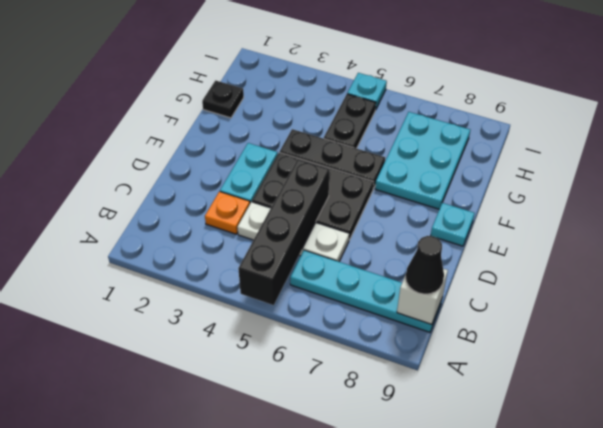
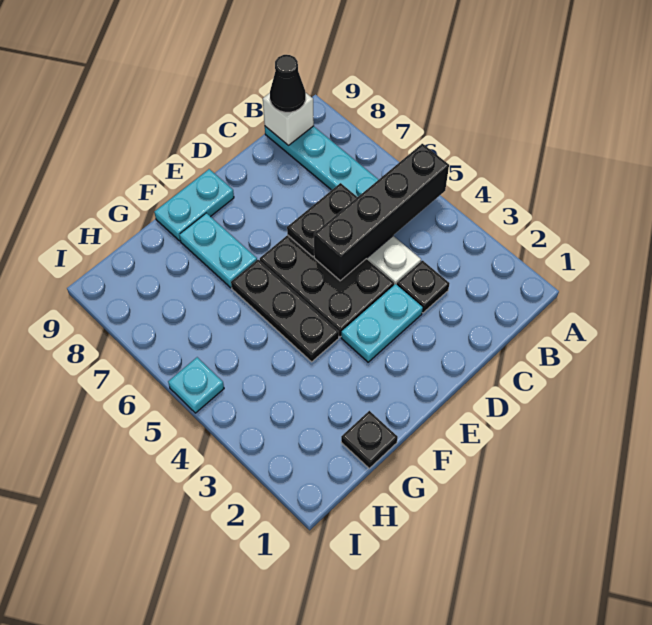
orange plate C3 level 1 -> black plate C3 level 1
cyan plate E9 level 1 -> cyan plate E9:F9 level 1
cyan plate F7:H8 level 1 -> cyan plate F7:F8 level 1
black plate G5:H5 level 1 -> black plate C6:D6 level 2

